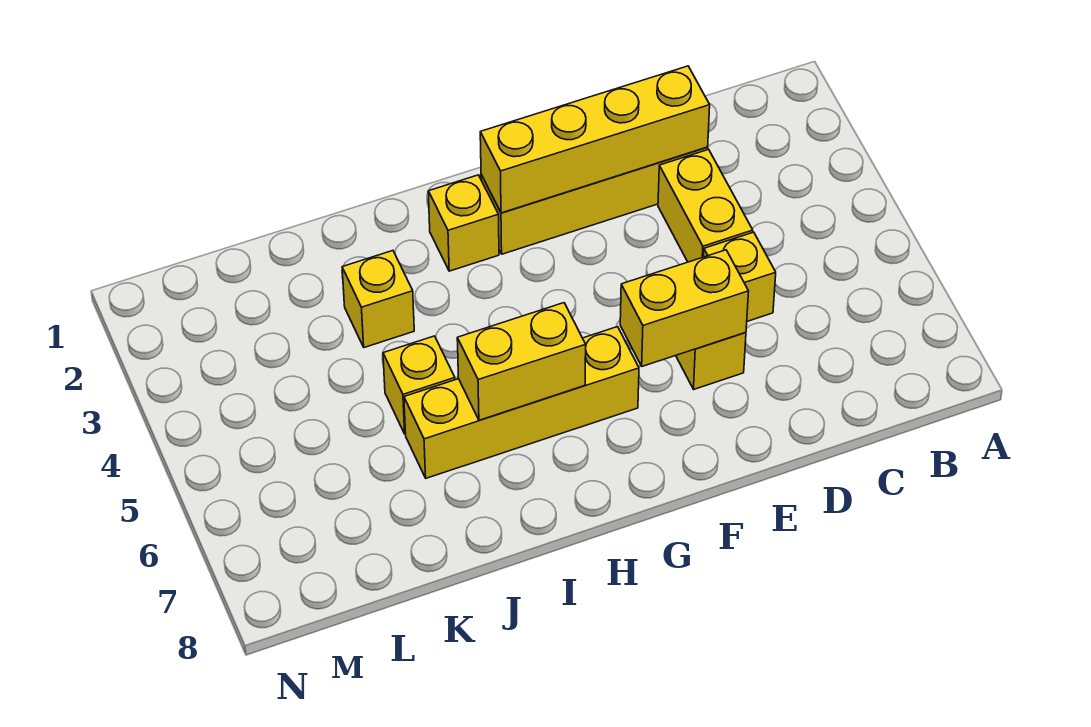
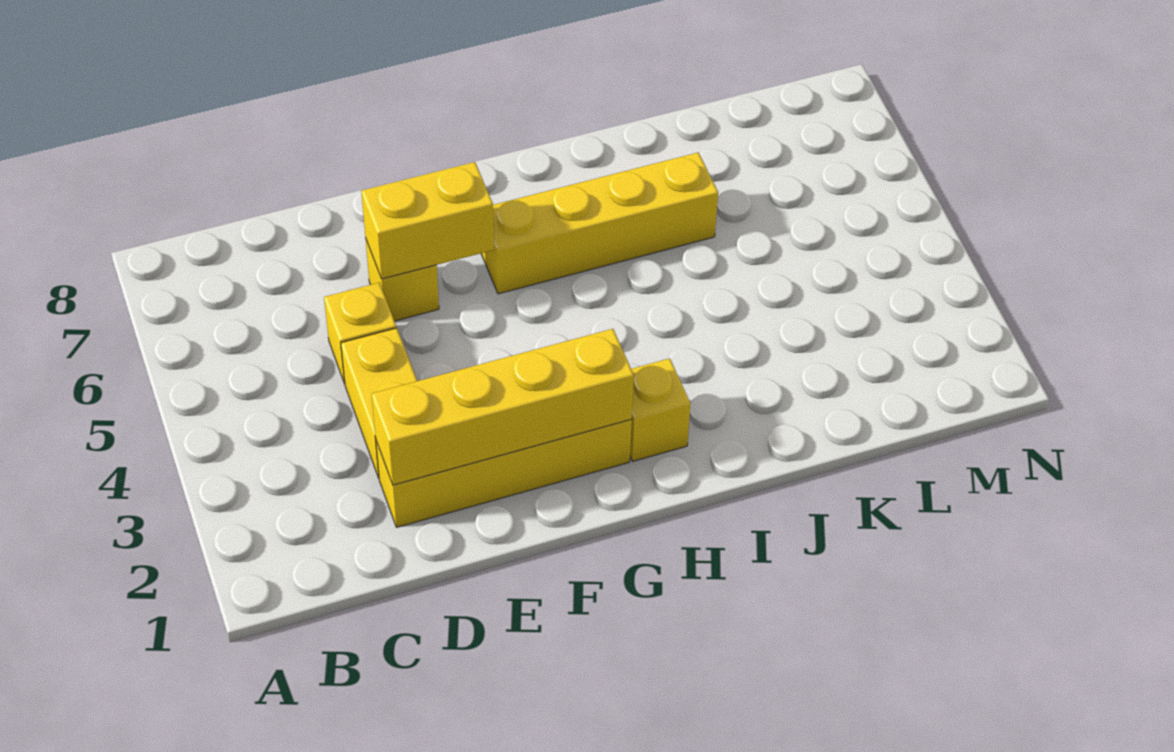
yellow brick H6:I6 level 2 -> none
yellow brick J3 level 1 -> none
yellow brick J5 level 1 -> none

